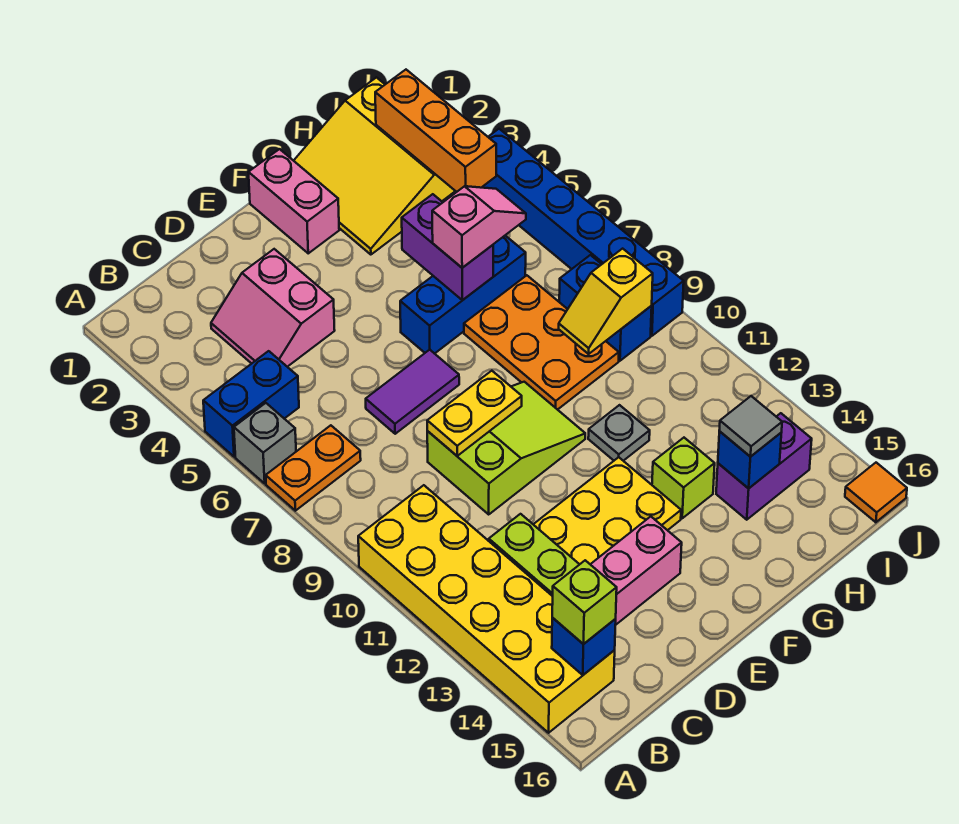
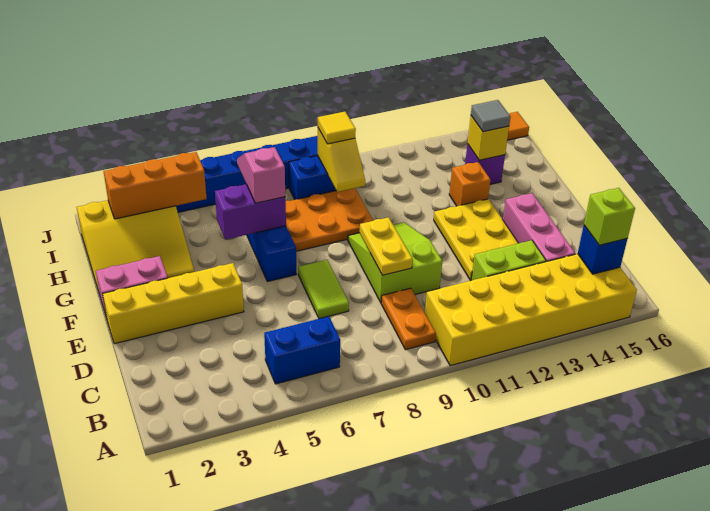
blue brick A5:B5 level 1 -> blue brick B5:B6 level 1
grey brick A6 level 1 -> none
orange plate A7:B7 level 1 -> orange plate B9:C9 level 1
pink slope C3:D4 level 1 top D -> none
purple tile D7:E7 level 1 -> lime tile D7:E7 level 1
none -> yellow brick E1:E4 level 1
grey plate G11 level 1 -> none
lime brick G13 level 1 -> orange brick G13 level 1
purple brick H14:I14 level 1 -> purple brick H14 level 1
blue brick H14 level 2 -> yellow brick H14 level 2
none -> yellow tile I9 level 3

